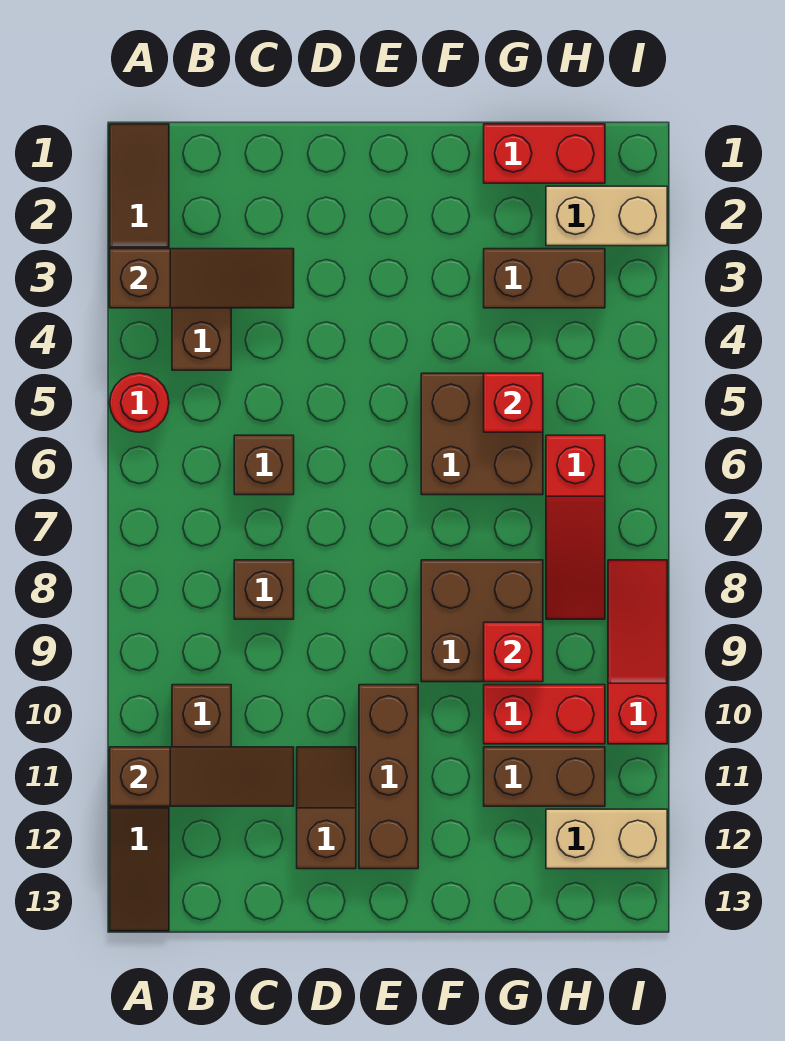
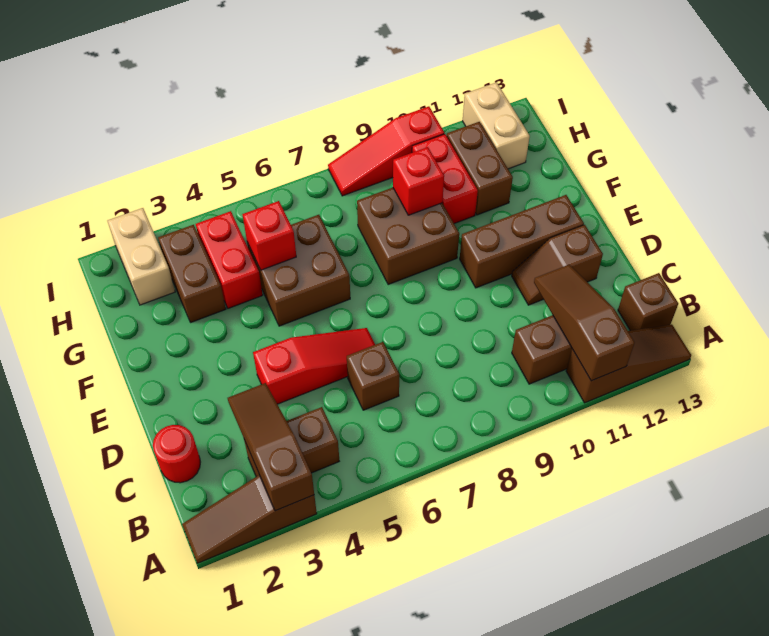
red round brick A5 level 1 -> red round brick C1 level 1
brown brick C8 level 1 -> brown brick B13 level 1
red brick G1:H1 level 1 -> red brick G4:H4 level 1
red slope H6:H8 level 1 top 6 -> red slope D4:D6 level 1 top 4

